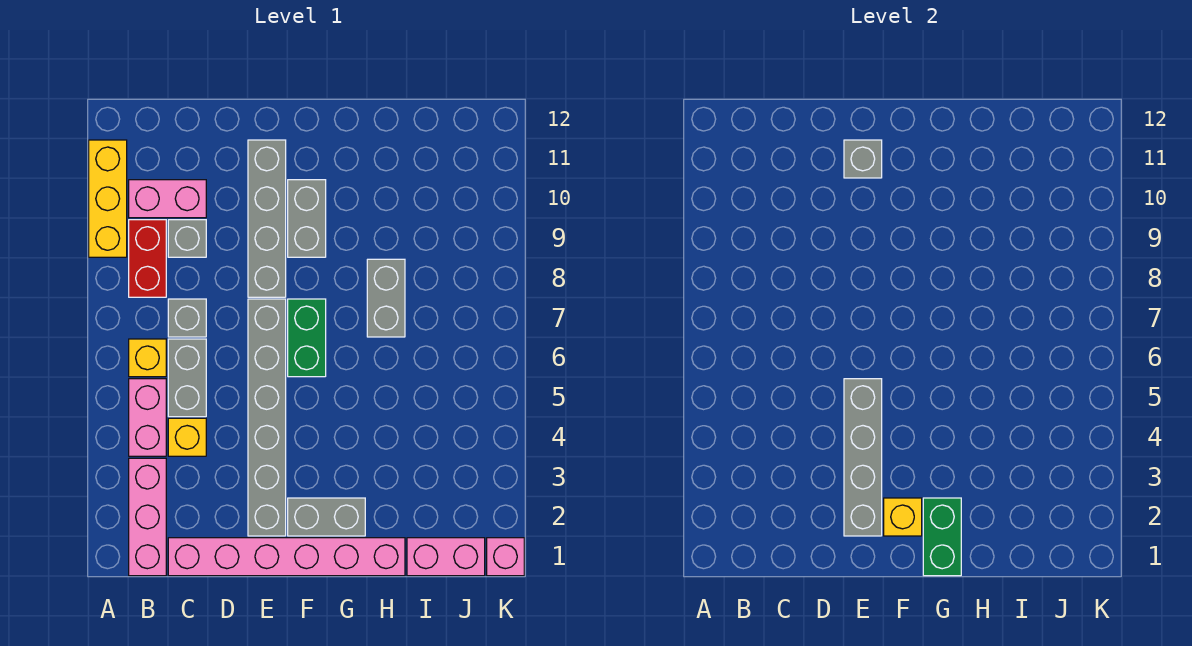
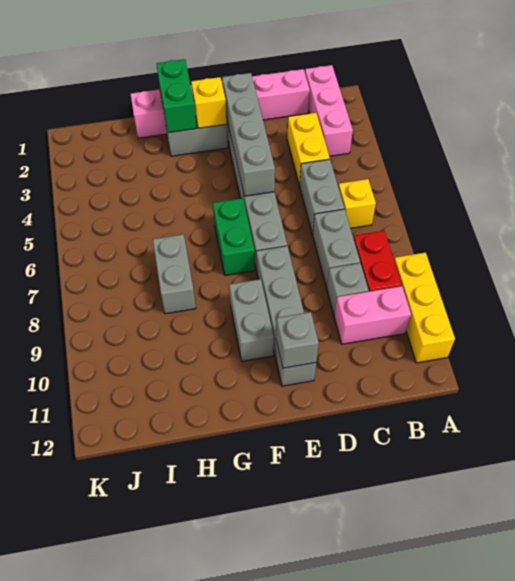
pink brick B4:B5 level 1 -> none
yellow brick C4 level 1 -> yellow brick C3:C4 level 1
grey brick C7 level 1 -> grey brick C7:C8 level 1
pink brick I1:J1 level 1 -> none
pink brick K1 level 1 -> none

